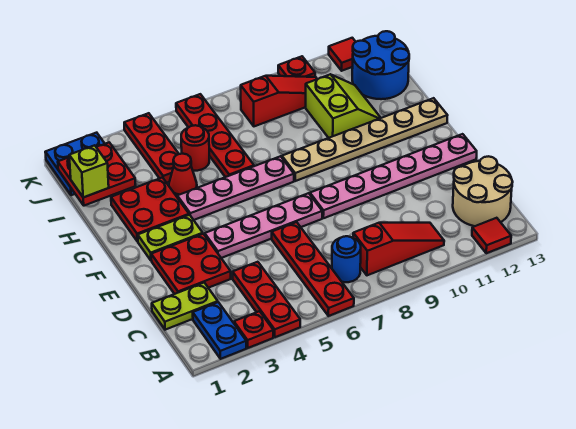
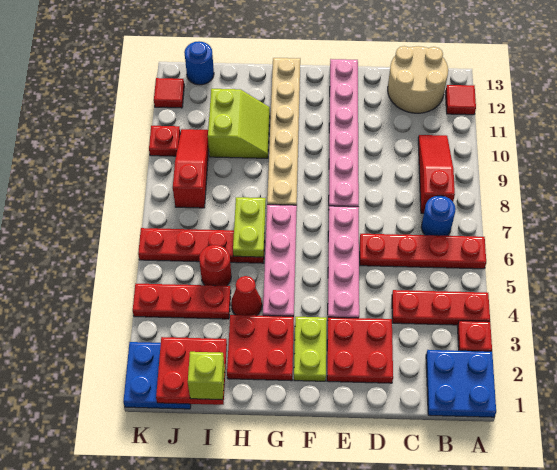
blue plate A2:B2 level 1 -> blue plate A1:B2 level 1
lime plate C1:C2 level 1 -> lime plate H6:H7 level 2
lime slope H10:I11 level 1 top 10 -> lime slope H10:I11 level 1 top I
blue round brick I12:J13 level 1 -> blue round brick J13 level 1

